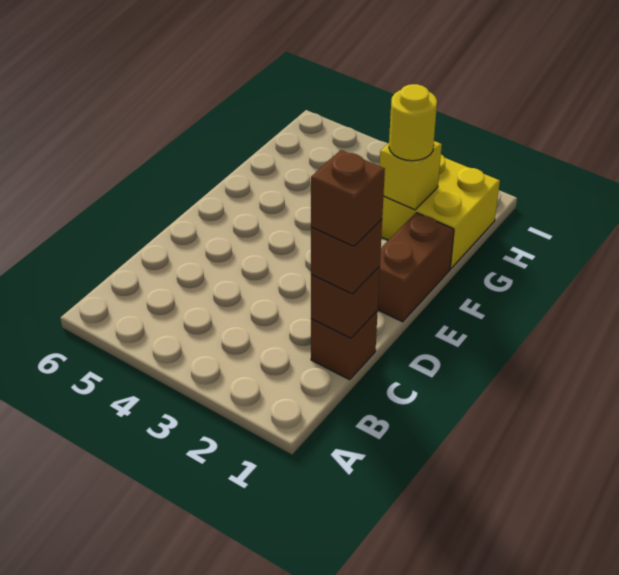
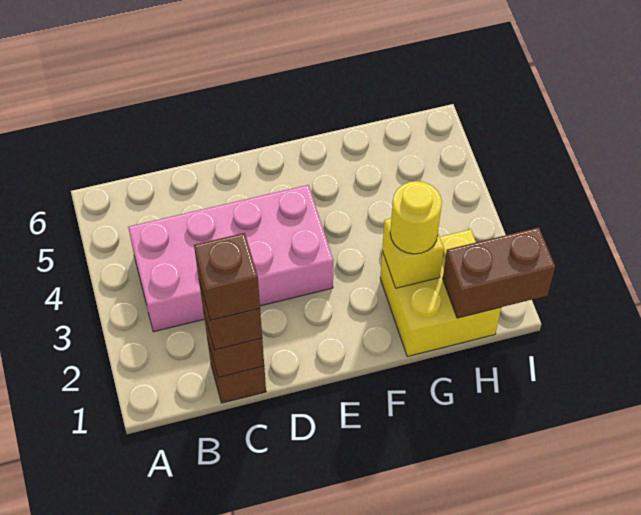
none -> pink brick B3:E4 level 1
brown brick E1:F1 level 1 -> brown brick H1:I1 level 2

